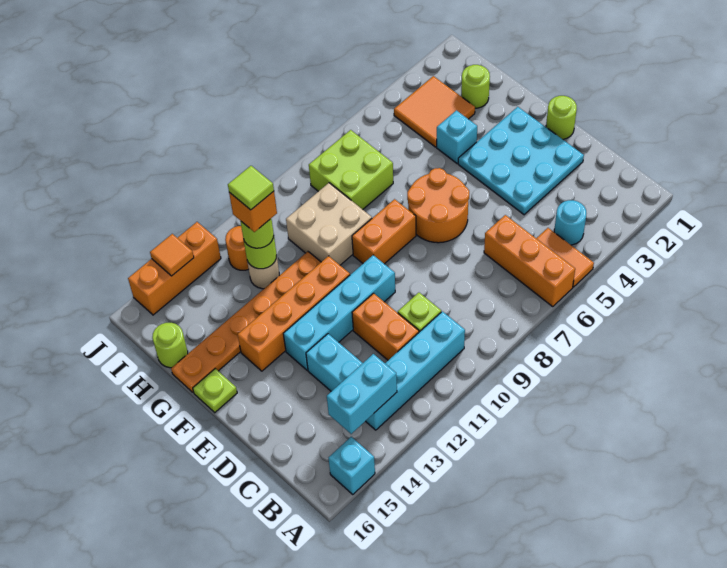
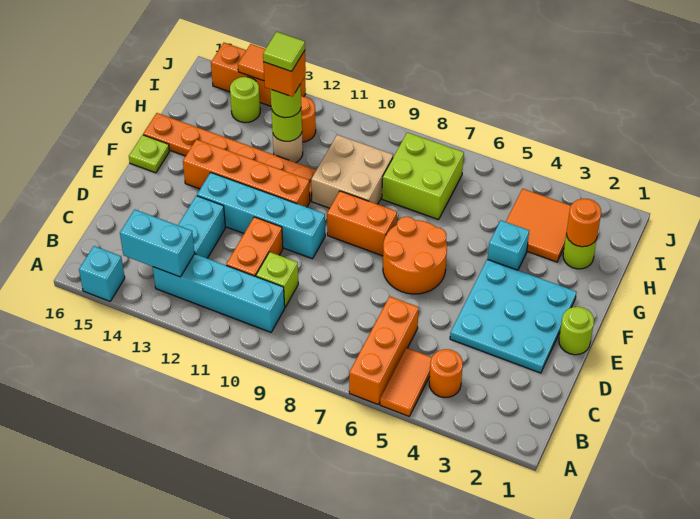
cyan round brick B4 level 1 -> orange round brick B4 level 1
none -> orange round brick H2 level 2
lime round brick H16 level 1 -> lime round brick I14 level 1

